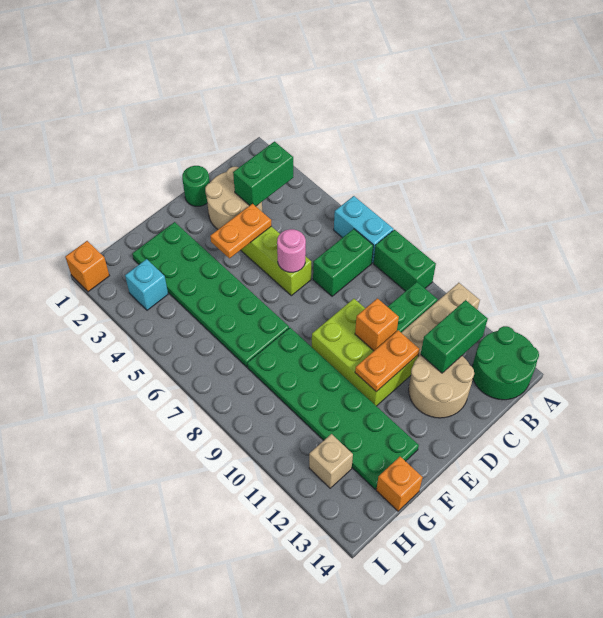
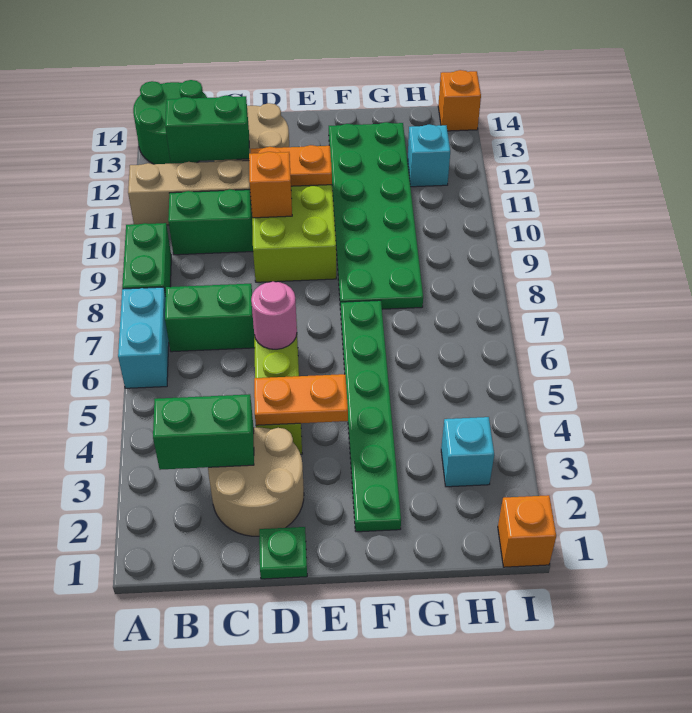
green round brick D1 level 1 -> green plate D1 level 1
green plate F2:G7 level 1 -> green plate F2:F7 level 1
orange brick G14 level 1 -> orange brick I14 level 1
tan brick H12 level 1 -> cyan brick H12 level 1

